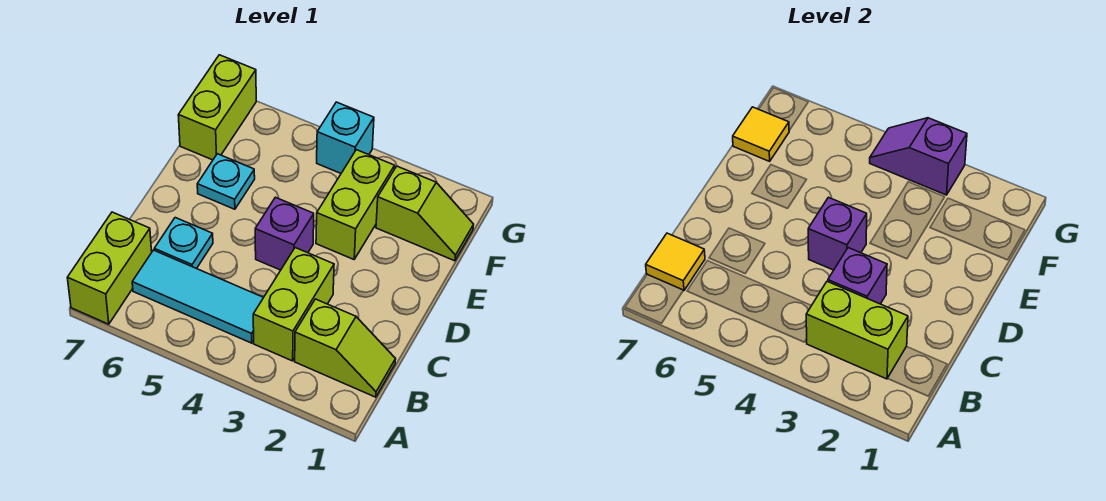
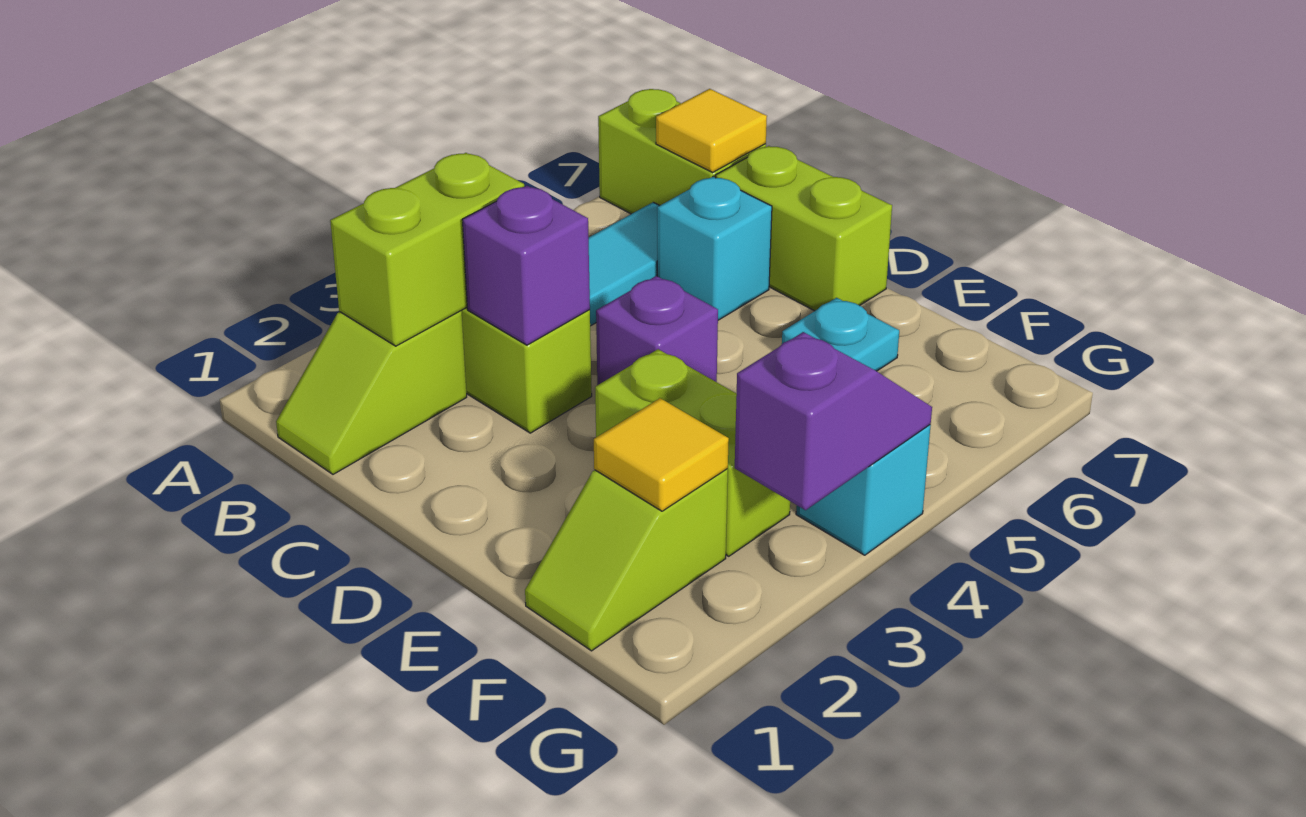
cyan plate C6 level 1 -> cyan brick C6 level 1
purple brick D4 level 2 -> none
lime brick F7:G7 level 1 -> lime brick C7:D7 level 1
yellow tile F7 level 2 -> yellow tile F2 level 2

